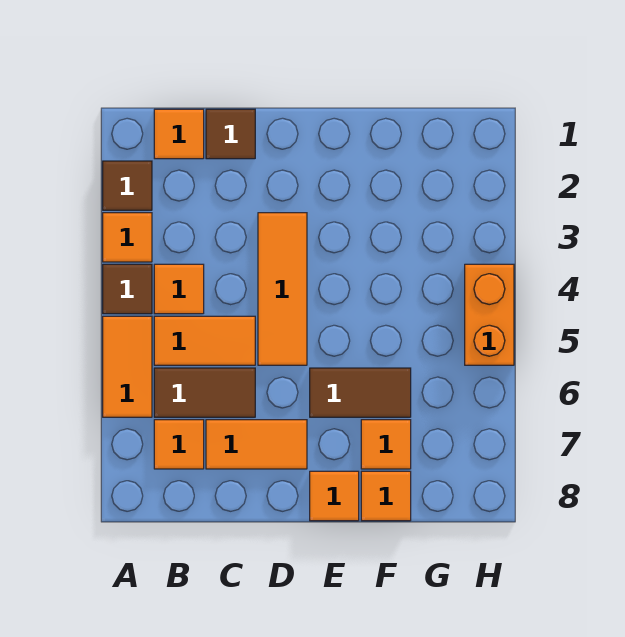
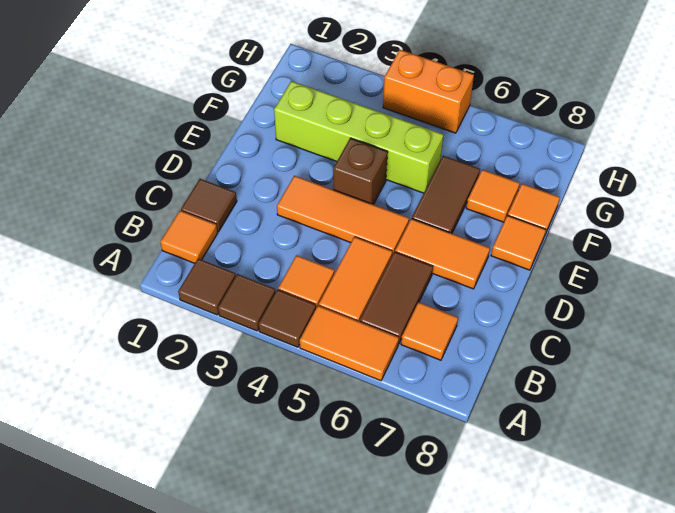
orange tile A3 level 1 -> brown tile A3 level 1
orange tile C7:D7 level 1 -> orange tile D6:D7 level 1
none -> brown brick E4 level 1
none -> lime brick F2:F5 level 1

